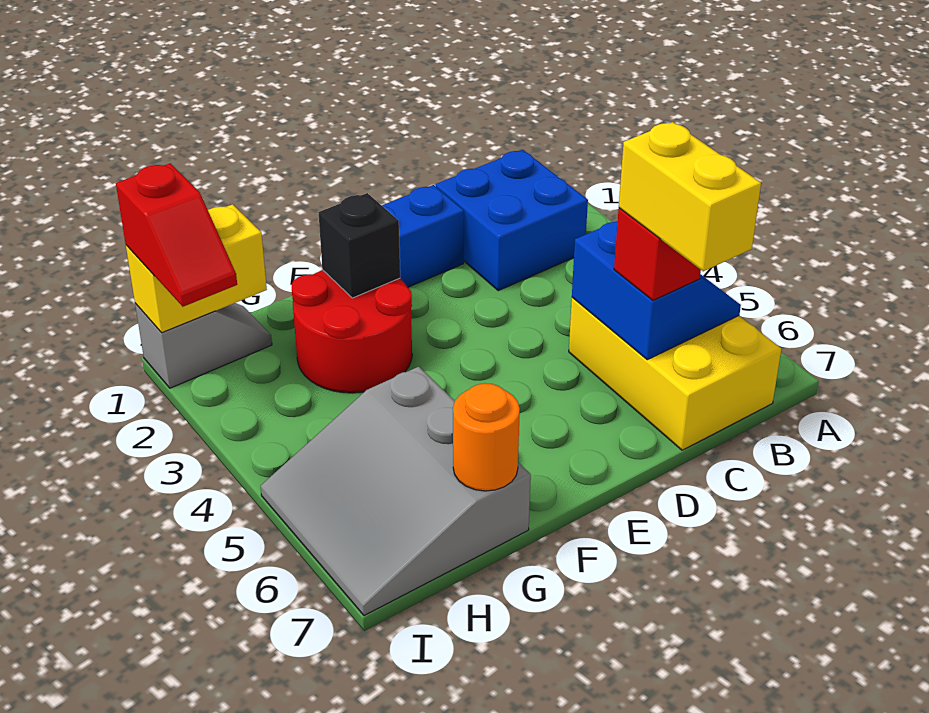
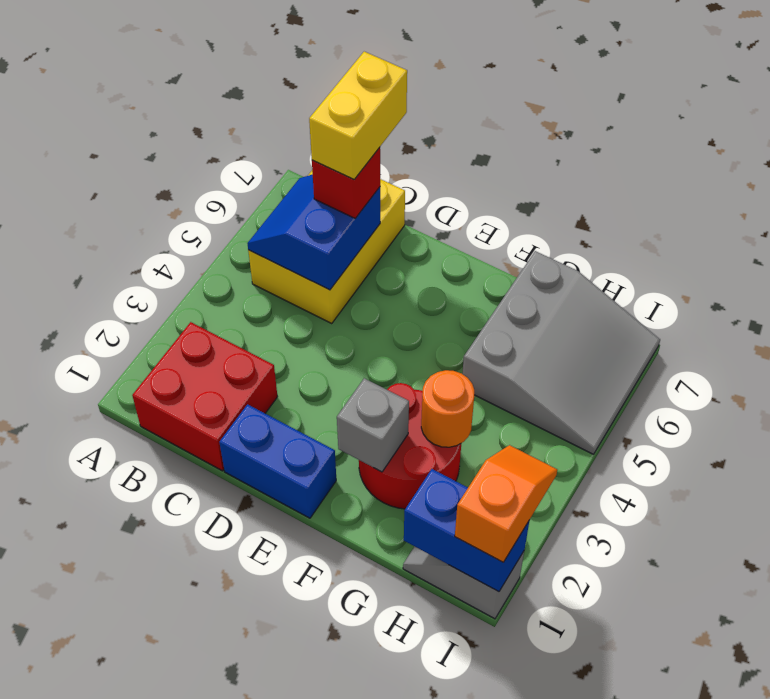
blue brick B1:C2 level 1 -> red brick B1:C2 level 1
black brick F2 level 2 -> grey brick F2 level 2
orange round brick G7 level 2 -> orange round brick G3 level 2
yellow brick H1:I1 level 2 -> blue brick H1:I1 level 2
red slope I1:I2 level 3 top 1 -> orange slope I1:I2 level 3 top 1

